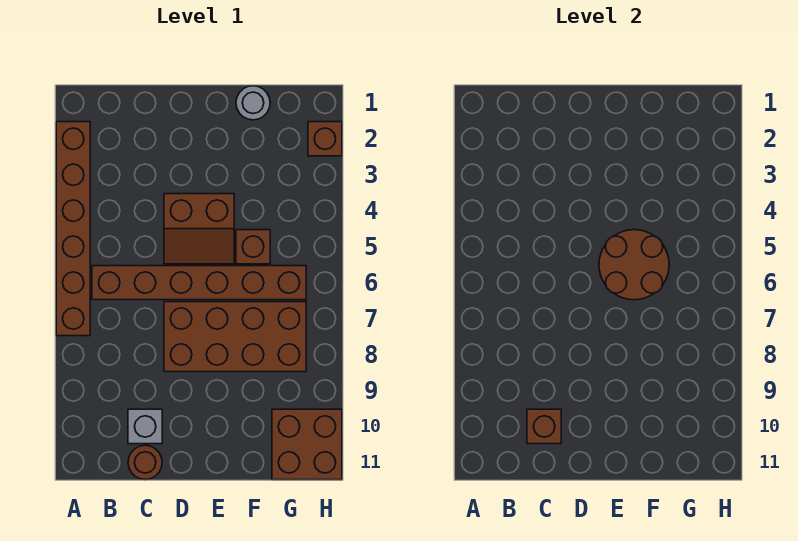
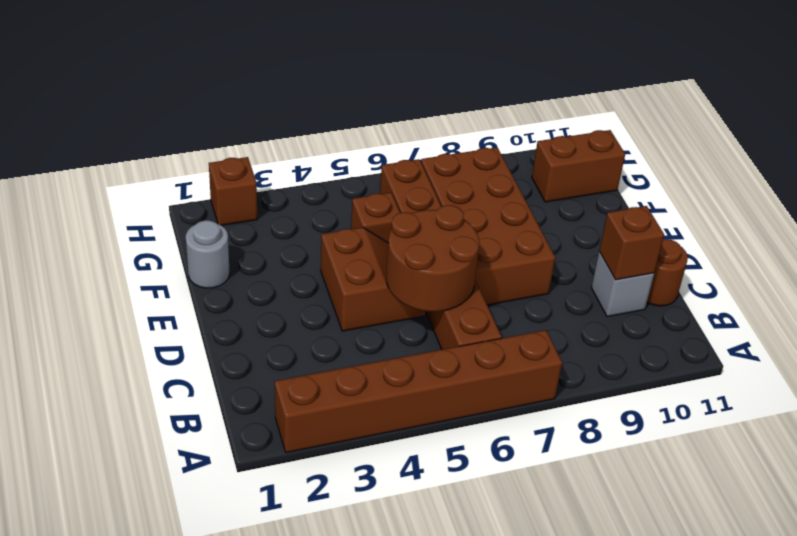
brown round brick E5:F6 level 2 -> brown round brick C5:D6 level 2
brown brick G10:H11 level 1 -> brown brick G10:G11 level 1

